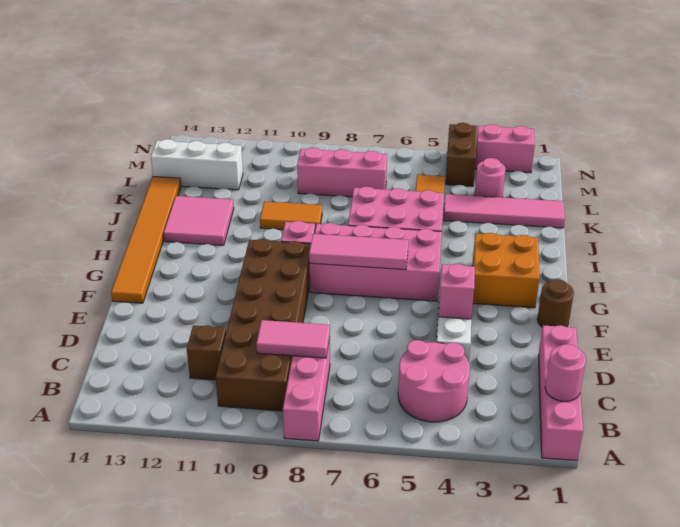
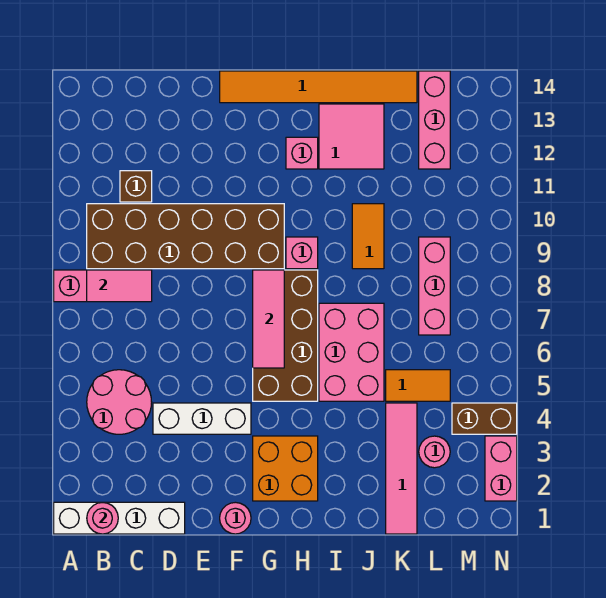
pink brick A1:D1 level 1 -> white brick A1:D1 level 1
pink tile C8:C9 level 2 -> pink tile B8:C8 level 2
pink brick E4 level 2 -> pink brick H12 level 1
brown round brick F1 level 1 -> pink round brick F1 level 1
pink brick G5:H8 level 1 -> brown brick G5:H8 level 1
white brick L12:L14 level 1 -> pink brick L12:L14 level 1

